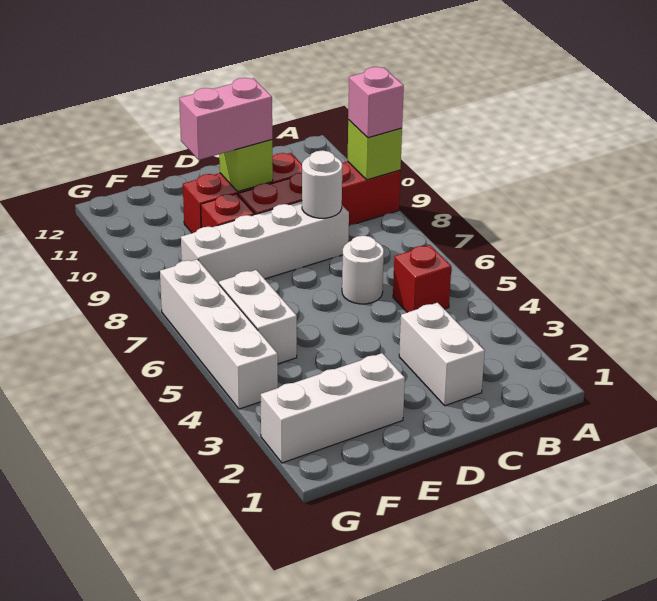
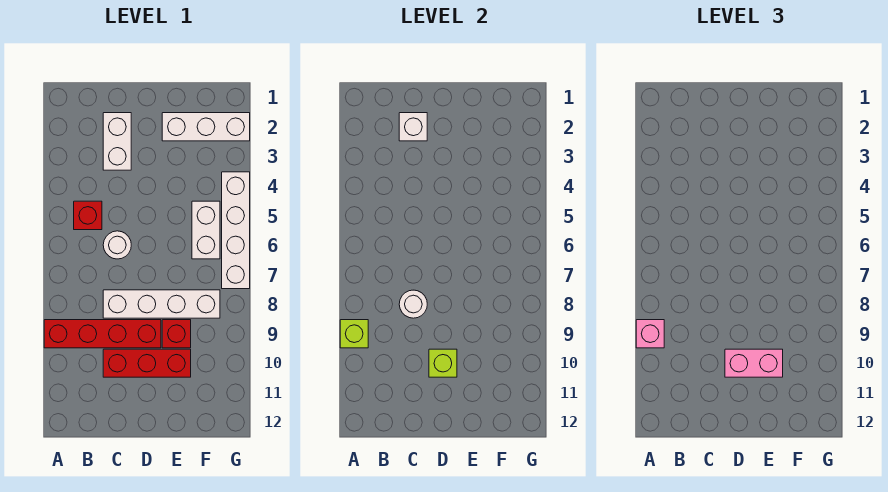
none -> white brick C2 level 2

